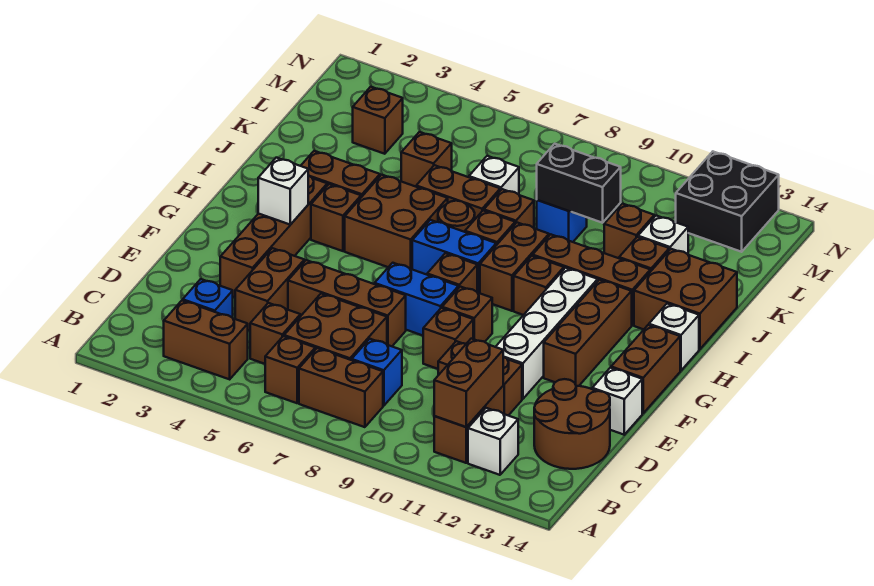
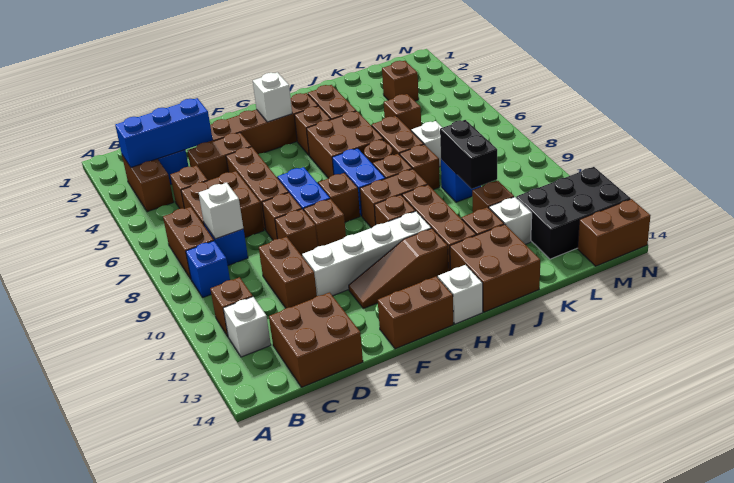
none -> blue brick B3:D3 level 2
brown brick B6 level 1 -> brown brick E8 level 1
none -> blue brick B9 level 1
brown brick B11:C11 level 2 -> brown brick M14:N14 level 1
brown round brick C13:D14 level 1 -> brown brick C13:D14 level 1
white brick E14 level 1 -> white brick C8 level 2
brown brick F12:H12 level 1 -> brown slope F12:H12 level 1 top H
black brick M12:N13 level 1 -> black brick L12:N13 level 1

